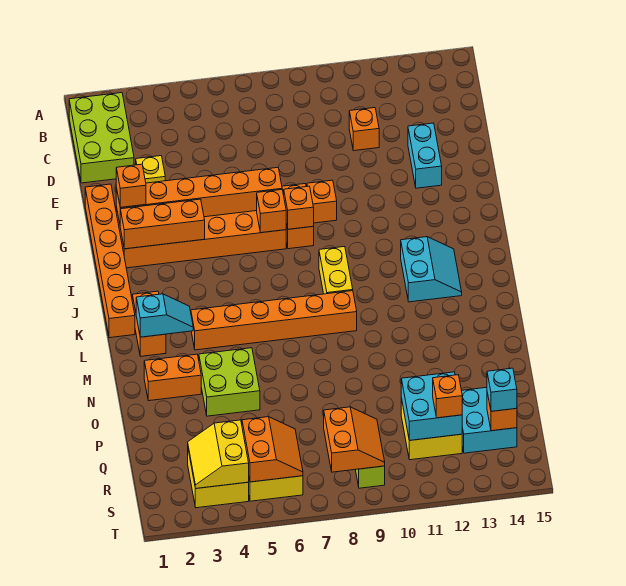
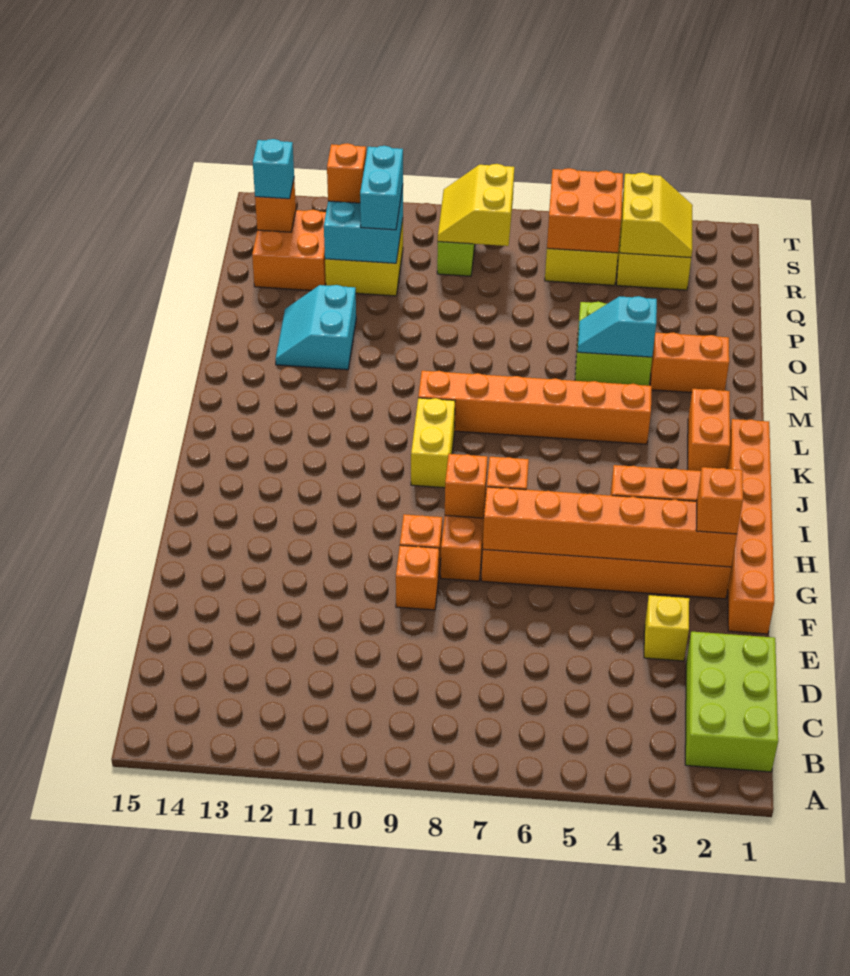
orange brick D11 level 1 -> orange brick F9 level 1
cyan brick E13:F13 level 1 -> cyan brick Q11:R11 level 3
cyan slope J12:K13 level 1 top 12 -> cyan slope N12:O13 level 1 top 12
cyan slope L2:L3 level 2 top 2 -> cyan slope N4:N5 level 2 top 4
cyan brick Q13:R14 level 1 -> orange brick Q13:R14 level 1
orange slope R5:S6 level 2 top 5 -> orange brick R5:S6 level 2
orange slope R8:S9 level 2 top 8 -> yellow slope R8:S9 level 2 top 8

